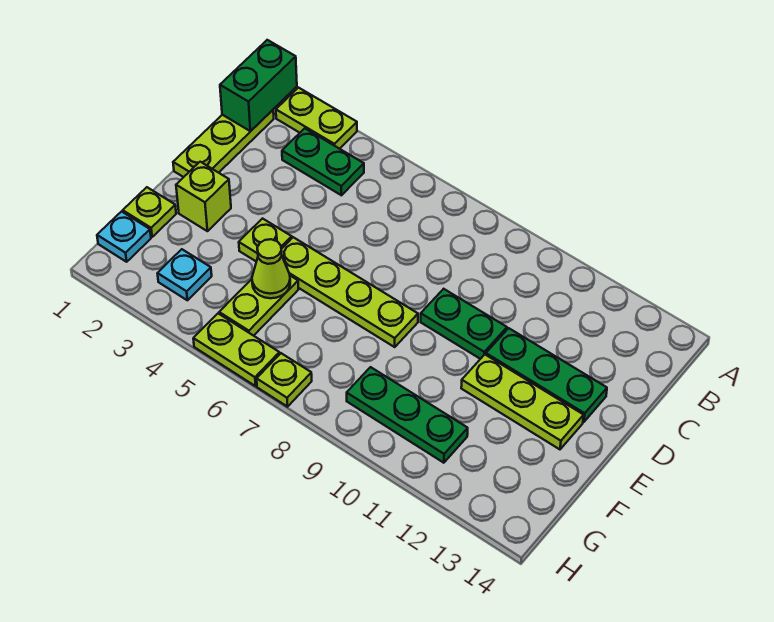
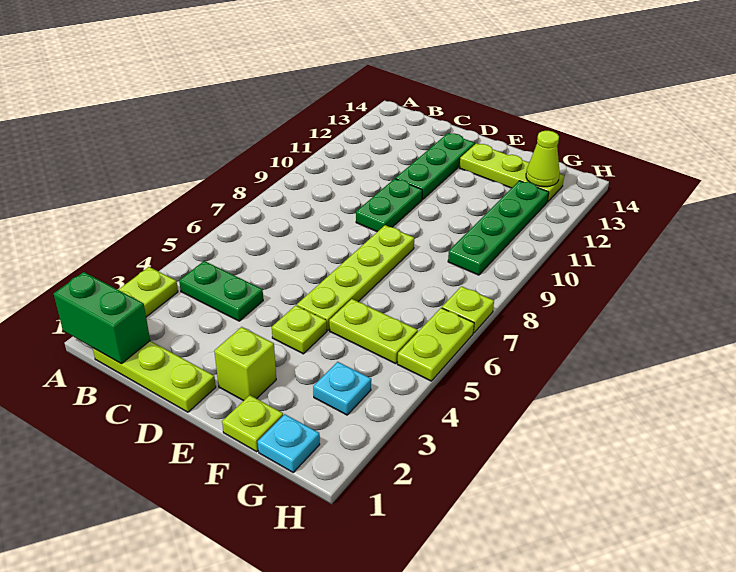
green plate B3:B4 level 1 -> green plate B4:C4 level 1
lime plate E11:E13 level 1 -> lime plate E13:G13 level 1
lime cone F5 level 2 -> lime cone G13 level 2
green plate G9:G11 level 1 -> green plate G9:G12 level 1

